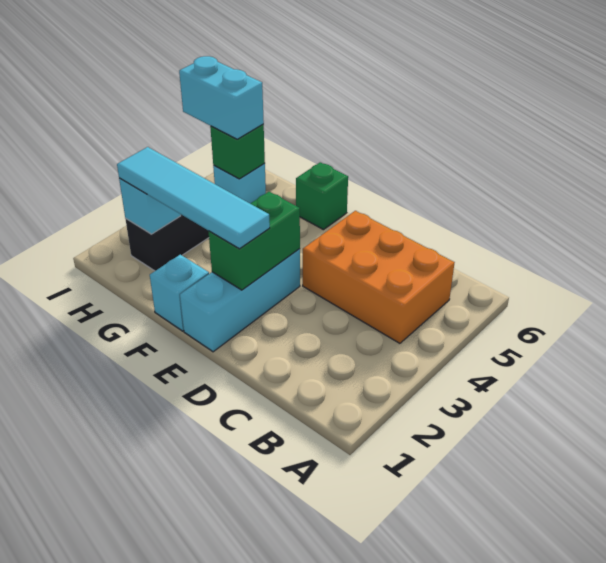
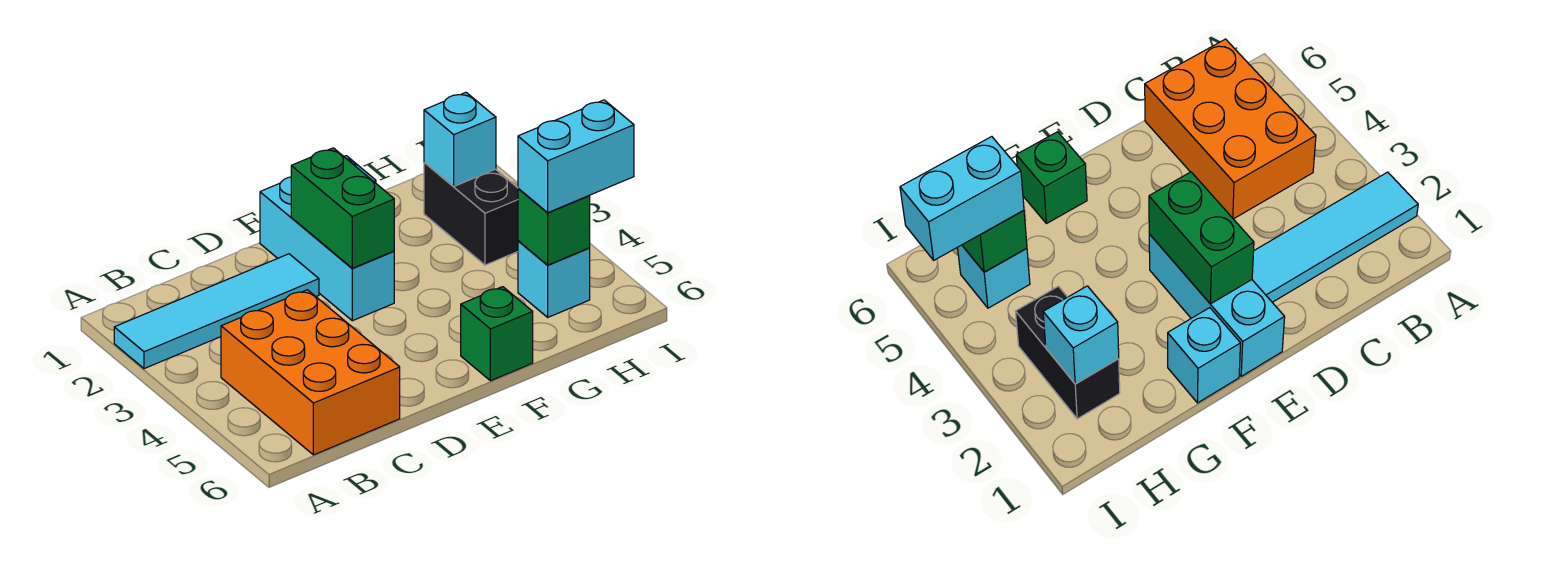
orange brick B4:D5 level 1 -> orange brick B4:C6 level 1
cyan tile E2:H2 level 3 -> cyan tile A2:D2 level 1

